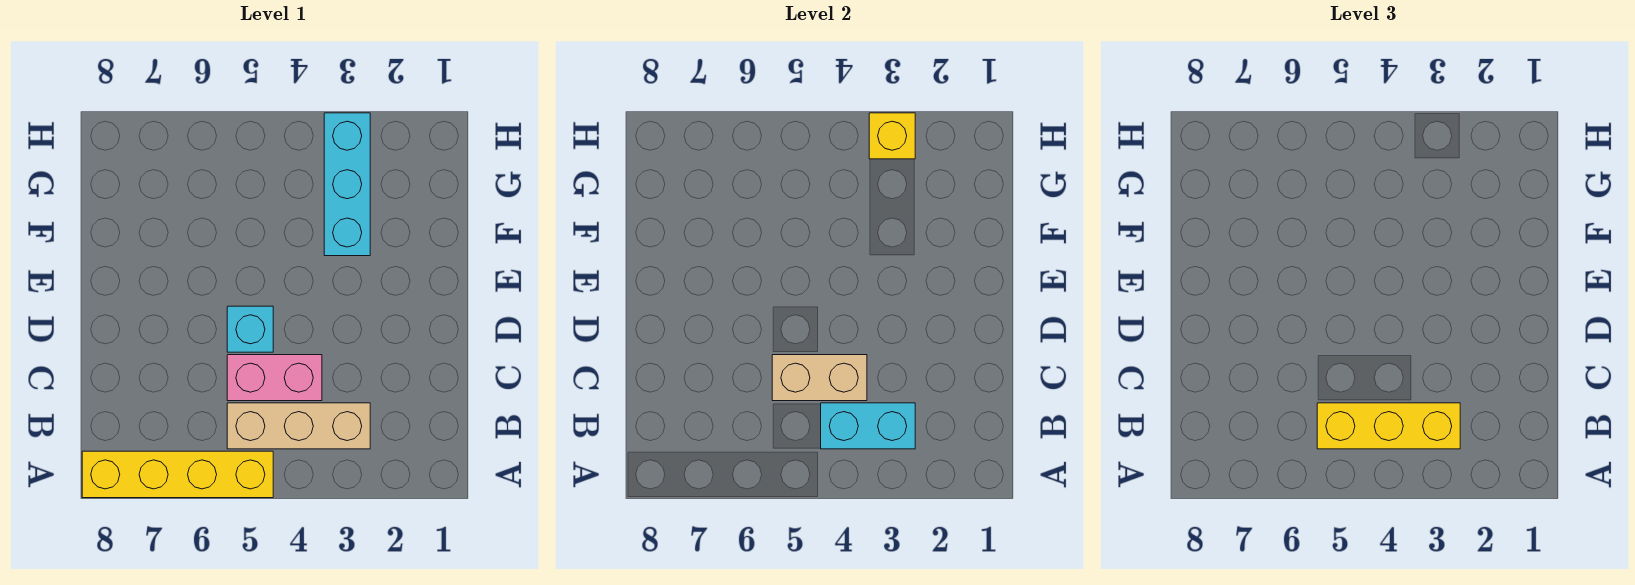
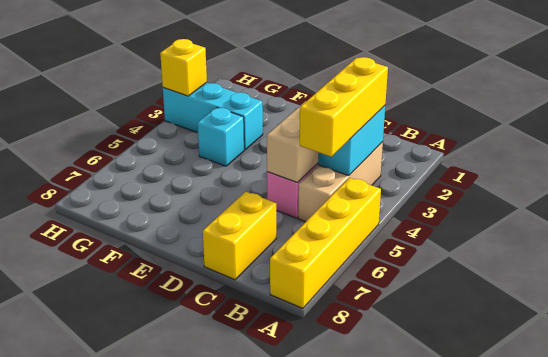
none -> yellow brick C7:C8 level 1
cyan brick D5 level 1 -> cyan brick F4 level 1

